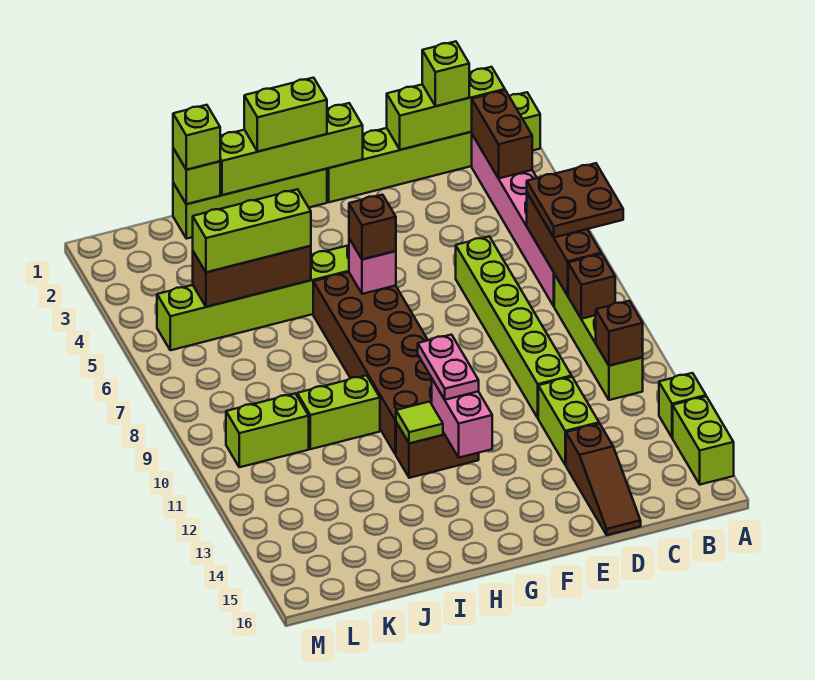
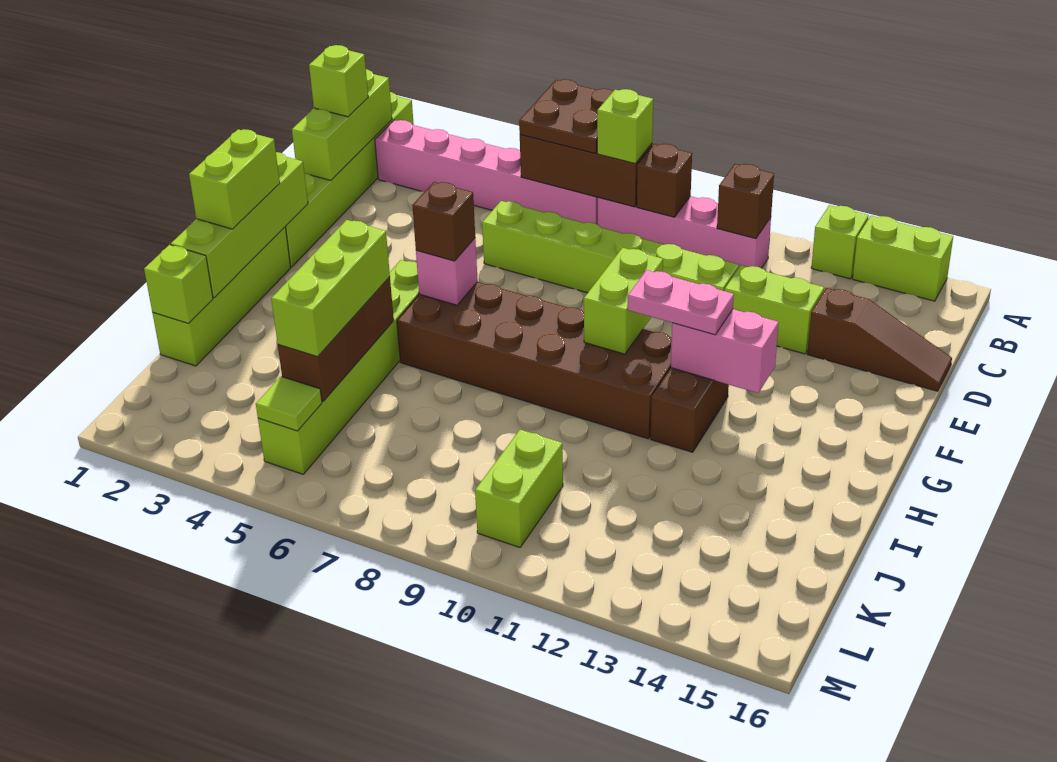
brown brick B2:B3 level 2 -> none
lime brick B8:B11 level 1 -> pink brick B8:B11 level 1
lime tile H12 level 2 -> lime tile L5 level 2
lime brick I10:J10 level 1 -> lime brick F10:G10 level 2
lime brick J1 level 3 -> lime brick B8 level 3

